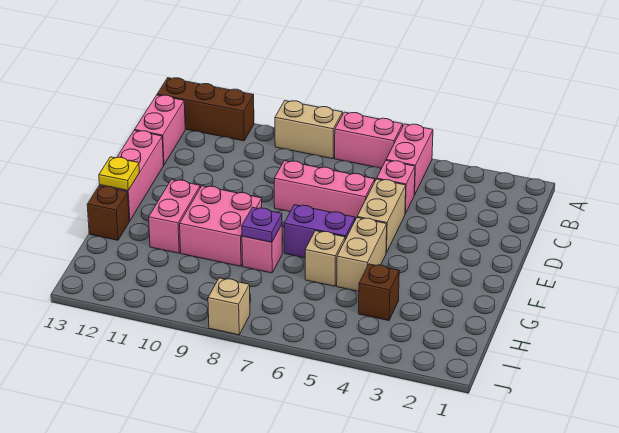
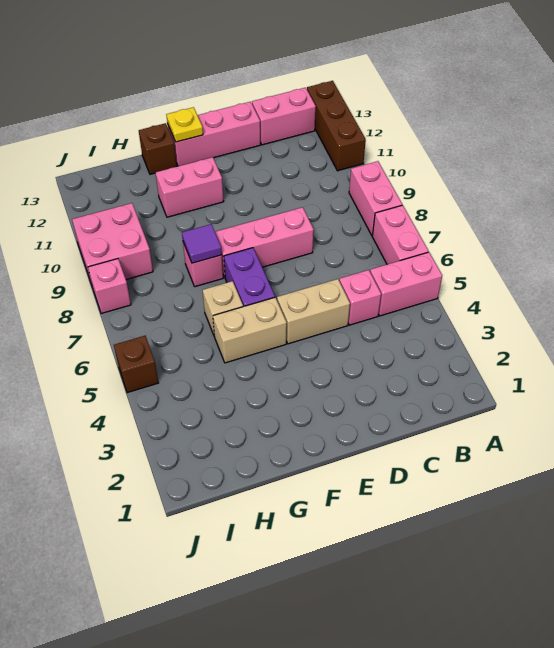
tan brick A8:A9 level 1 -> pink brick A8:A9 level 1
pink brick D6:D8 level 1 -> pink brick D8:F8 level 1
pink brick F9:G10 level 1 -> pink brick I9:J10 level 1
purple plate G8 level 2 -> purple tile G8 level 2
brown brick H4 level 1 -> brown brick J5 level 1
tan brick J8 level 1 -> pink brick J8 level 1

